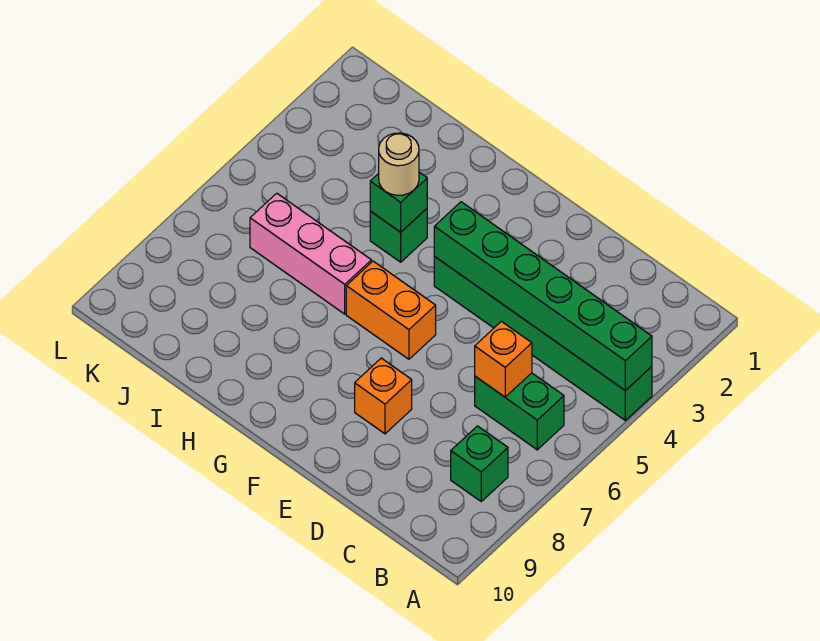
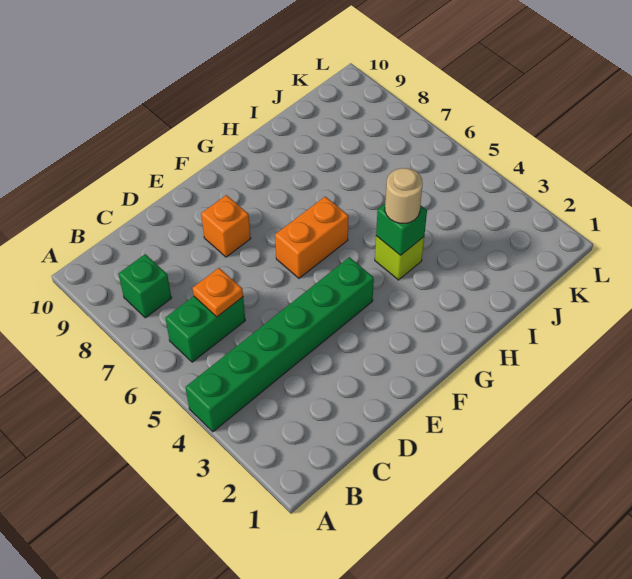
green brick A4:F4 level 2 -> none
orange brick C6 level 2 -> orange plate C6 level 2
green brick H4 level 1 -> lime brick H4 level 1
pink brick H6:J6 level 1 -> none

